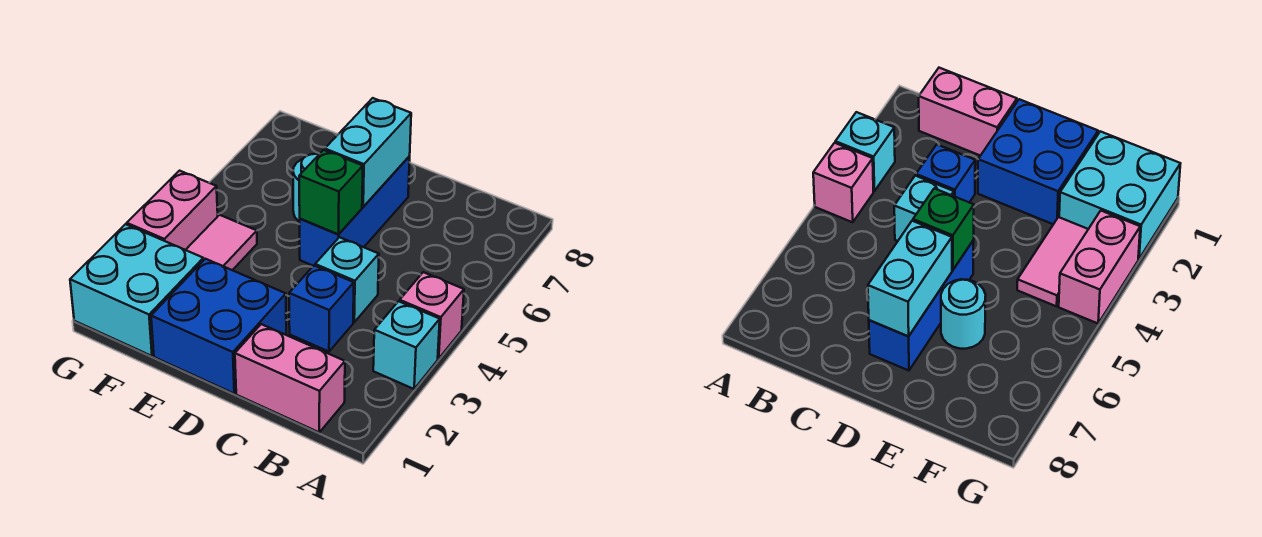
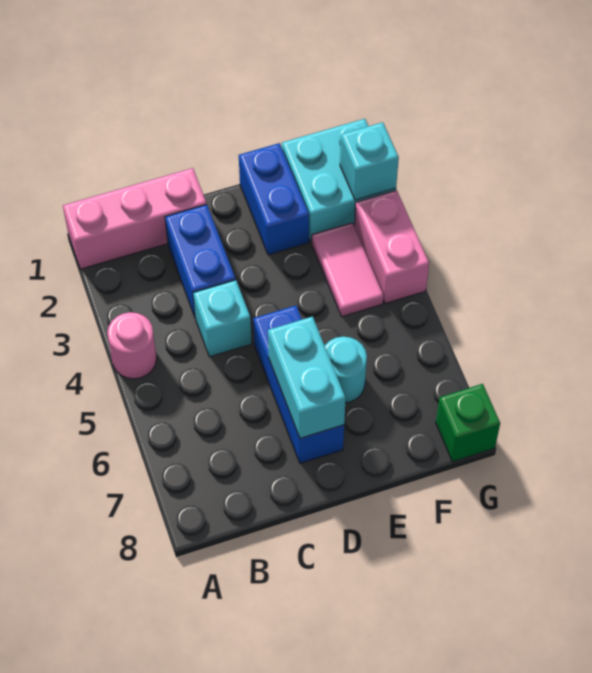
cyan brick A3 level 1 -> cyan brick G2 level 2
pink brick A4 level 1 -> pink round brick A4 level 1
pink brick B1:C1 level 1 -> pink brick A1:C1 level 1
blue brick C3 level 1 -> blue brick C2:C3 level 1
blue brick D1:E2 level 1 -> blue brick E1:E2 level 1
green brick D5 level 2 -> green brick G8 level 1

